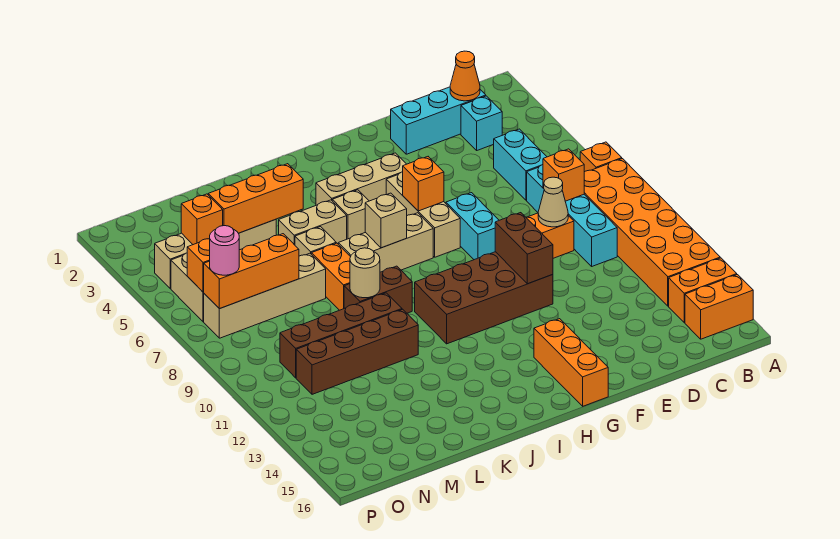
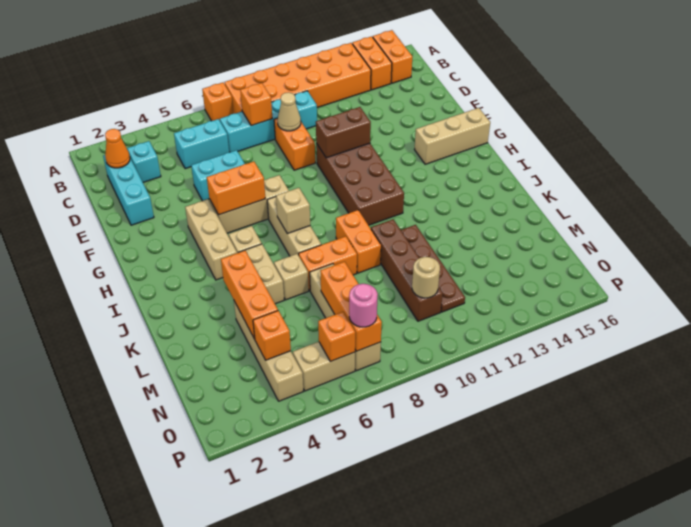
cyan brick F7:F8 level 1 -> cyan brick E5:E6 level 1
orange brick G6 level 2 -> orange brick G5:G6 level 2
orange brick G14:G16 level 1 -> tan brick G14:G16 level 1
brown brick J9:K9 level 1 -> orange brick J9:K9 level 1
tan round brick K9 level 2 -> tan round brick N10 level 2
brown brick K11:N11 level 1 -> brown plate K11:N11 level 1

